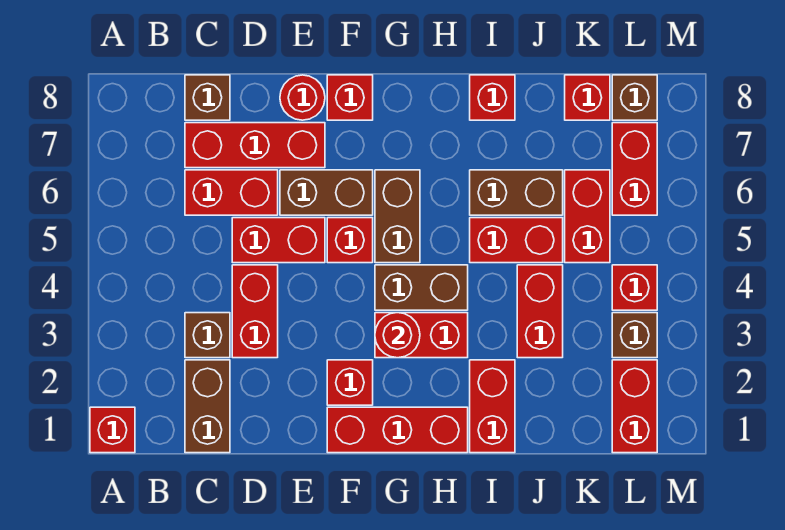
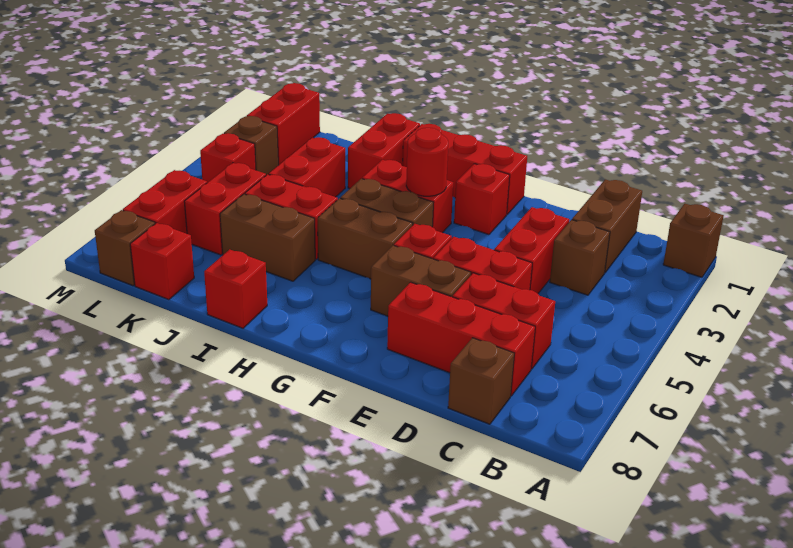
red brick A1 level 1 -> brown brick A1 level 1
red round brick E8 level 1 -> none
red brick F8 level 1 -> none
brown brick G5:G6 level 1 -> brown brick G5:H5 level 1

